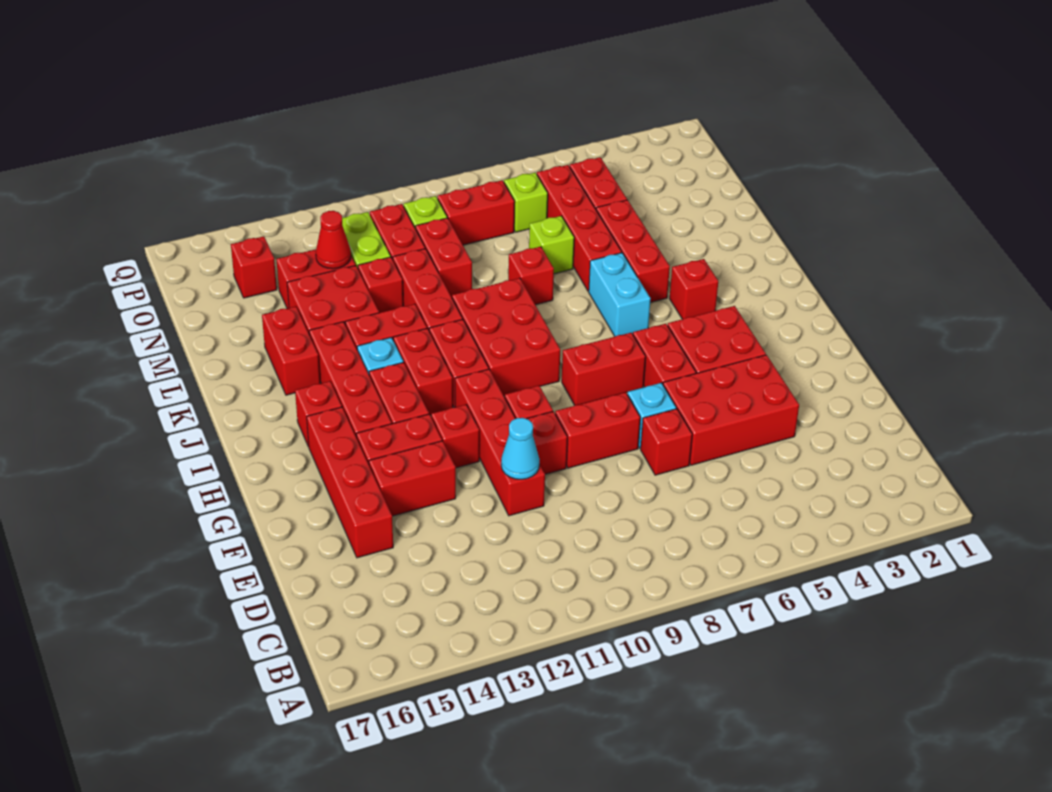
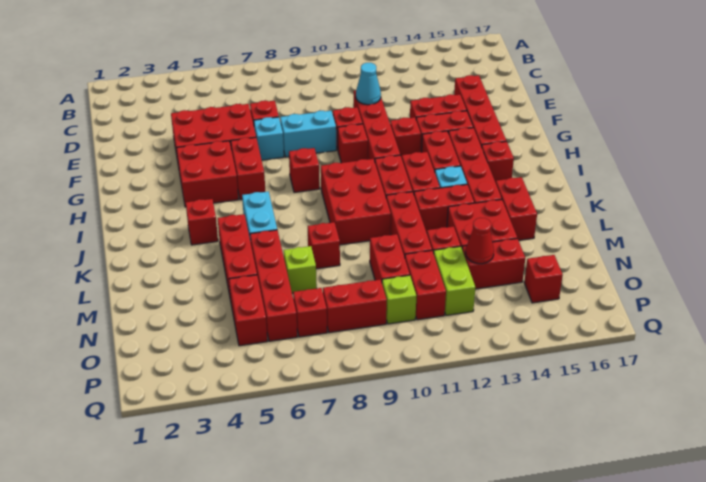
red brick F8:F9 level 1 -> cyan brick F8:F9 level 1
red brick H7:H8 level 1 -> red brick H8 level 1
lime brick O7 level 1 -> red brick O7 level 1

